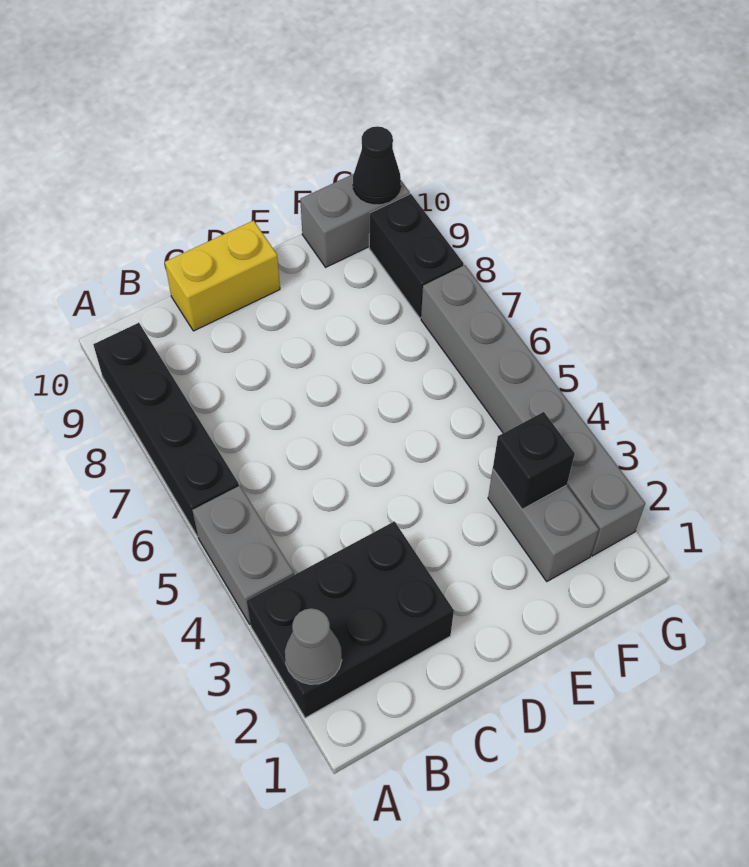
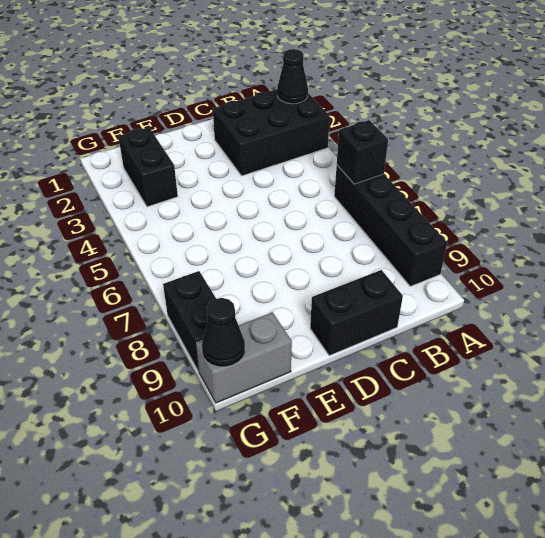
grey cone A2 level 2 -> black cone A2 level 2
grey brick A4:A5 level 1 -> none
yellow brick C10:D10 level 1 -> black brick C10:D10 level 1
grey brick F2:F3 level 1 -> black brick F2:F3 level 1
black brick F3 level 2 -> black brick A6 level 2
grey brick G2:G7 level 1 -> none

